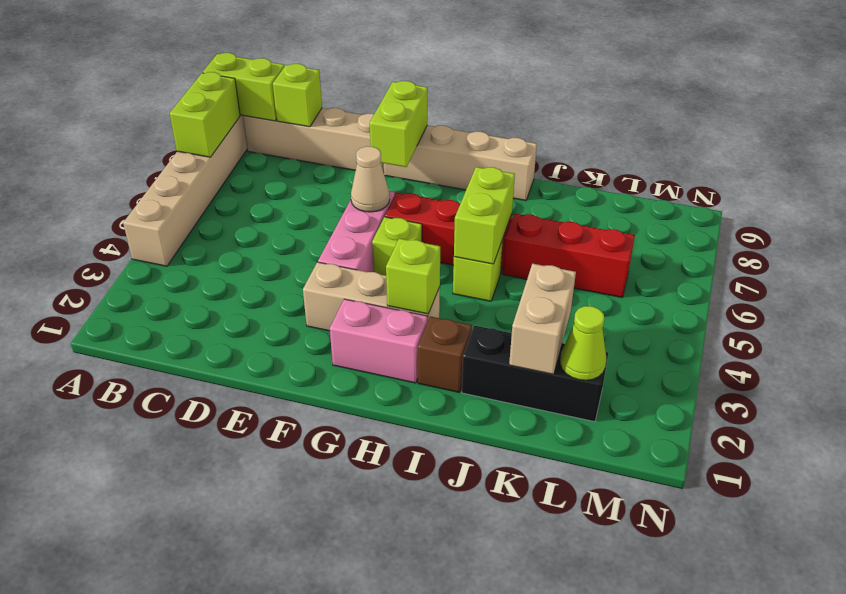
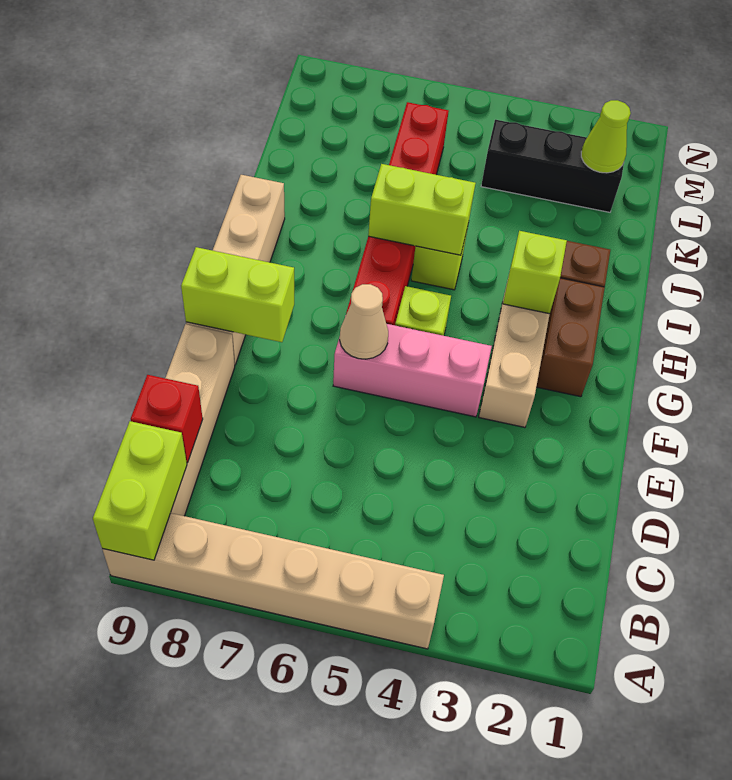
lime brick A7:A8 level 2 -> none
lime brick C9 level 2 -> red brick C9 level 2
pink brick G2:H2 level 1 -> brown brick G2:H2 level 1
black brick J2:L2 level 1 -> black brick L2:L4 level 1
tan brick K2:K3 level 2 -> none

